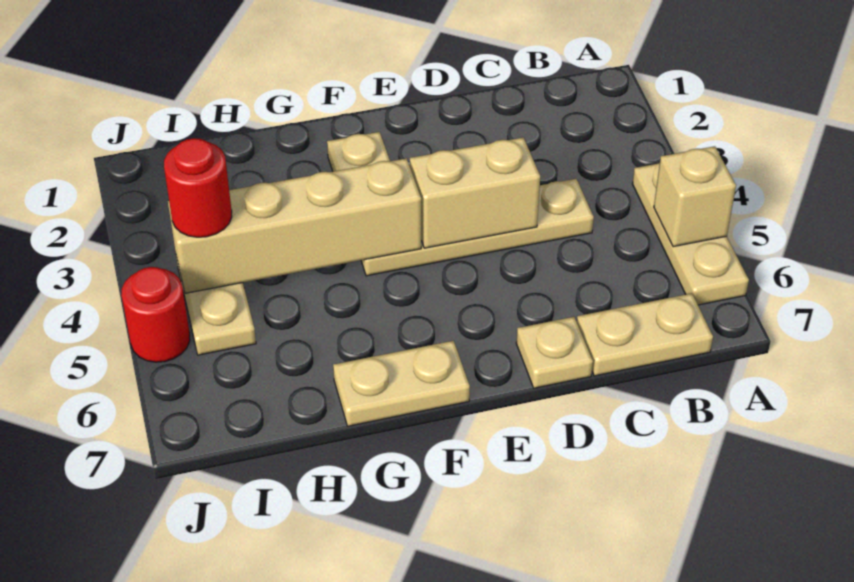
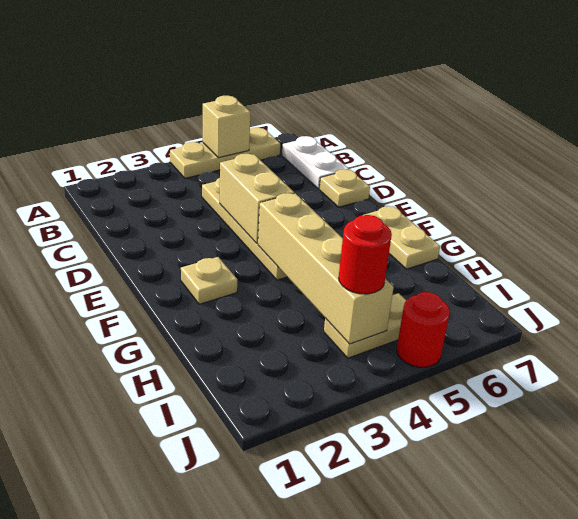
tan plate B7:C7 level 1 -> white plate B7:C7 level 1

